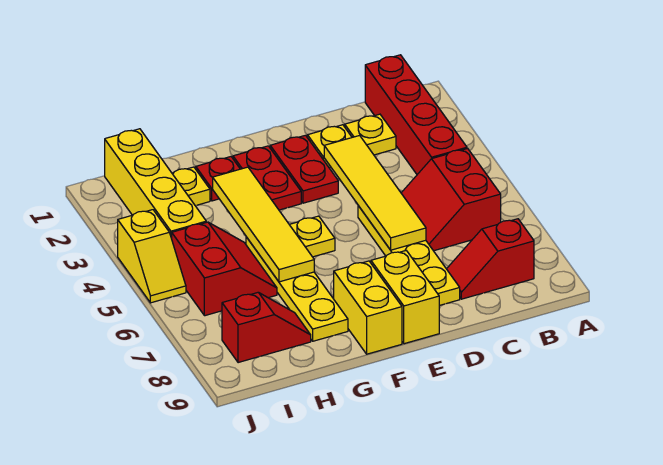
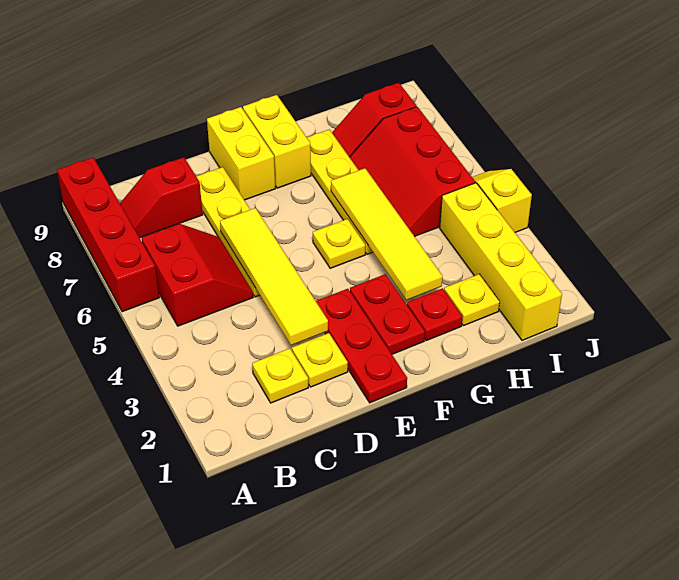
red brick B1:B4 level 1 -> red brick A6:A9 level 1
red slope B8:C8 level 1 top B -> red slope B8:C8 level 1 top C
red plate E2:E3 level 1 -> red plate E1:E3 level 1
red slope H5:I6 level 1 top I -> red slope H5:I7 level 1 top I

